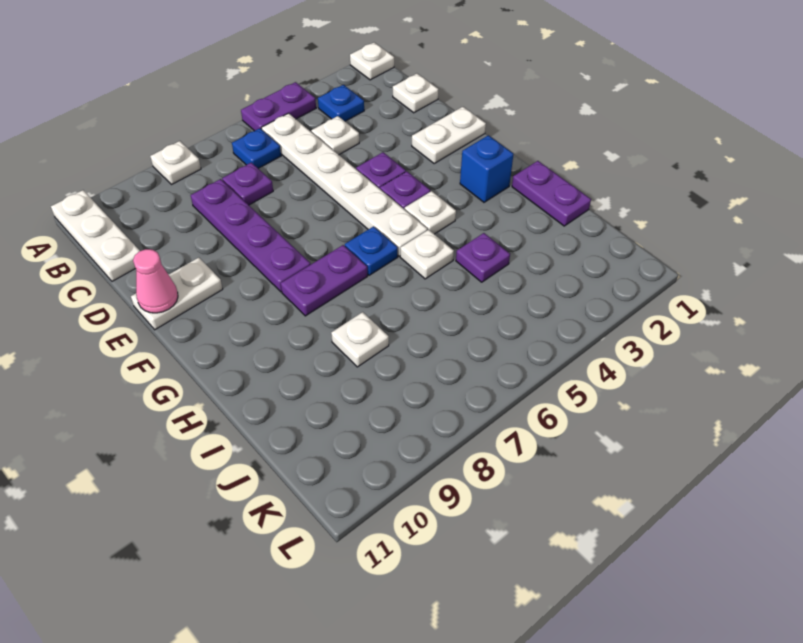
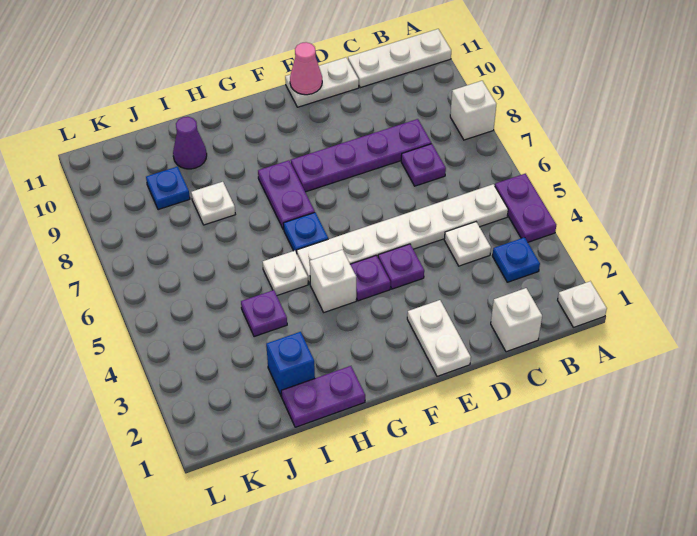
white plate A8 level 1 -> white brick A8 level 1
blue plate B6 level 1 -> blue plate J9 level 1
white plate C1 level 1 -> white brick C1 level 1
white plate E10:E11 level 1 -> white plate D11:E11 level 1
blue brick G2 level 1 -> blue brick I2 level 1
white plate G4 level 1 -> white brick G4 level 1
none -> purple cone I10 level 1

